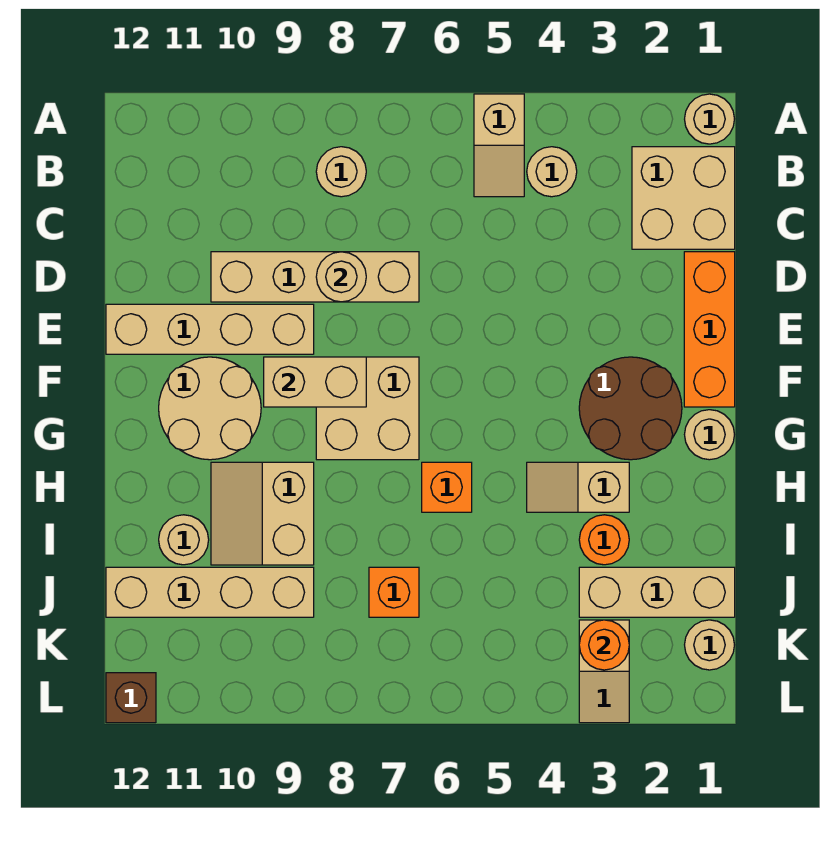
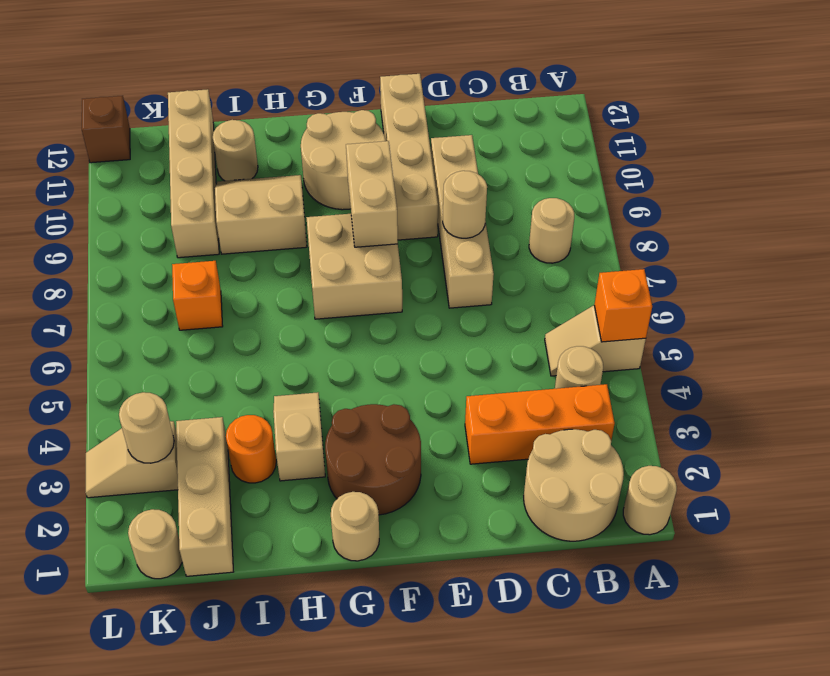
tan brick B1:C2 level 1 -> tan round brick B1:C2 level 1
orange brick D1:F1 level 1 -> orange brick B3:D3 level 1
orange brick H6 level 1 -> orange brick A5 level 2
orange round brick K3 level 2 -> tan round brick K3 level 2

